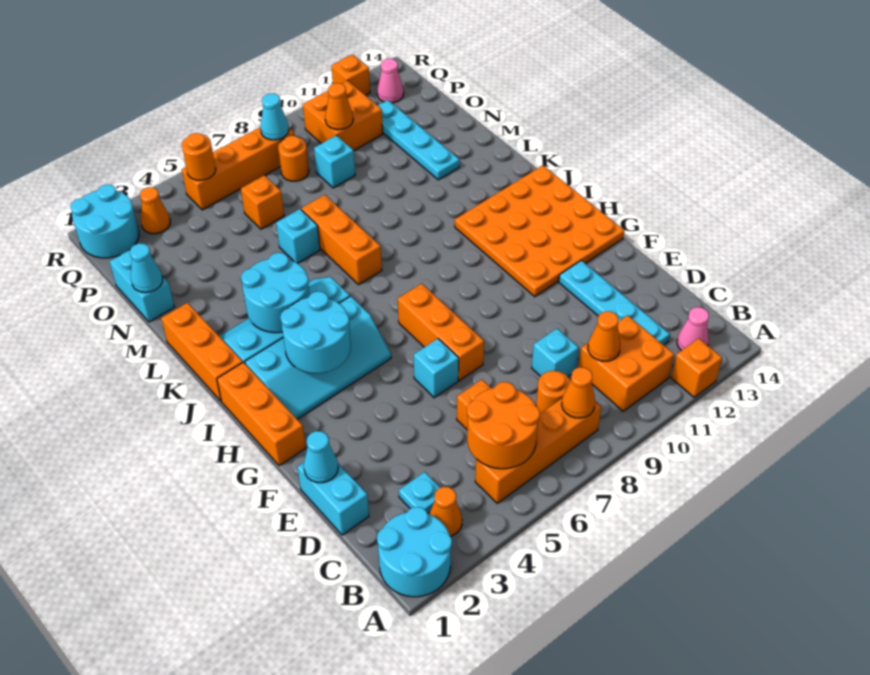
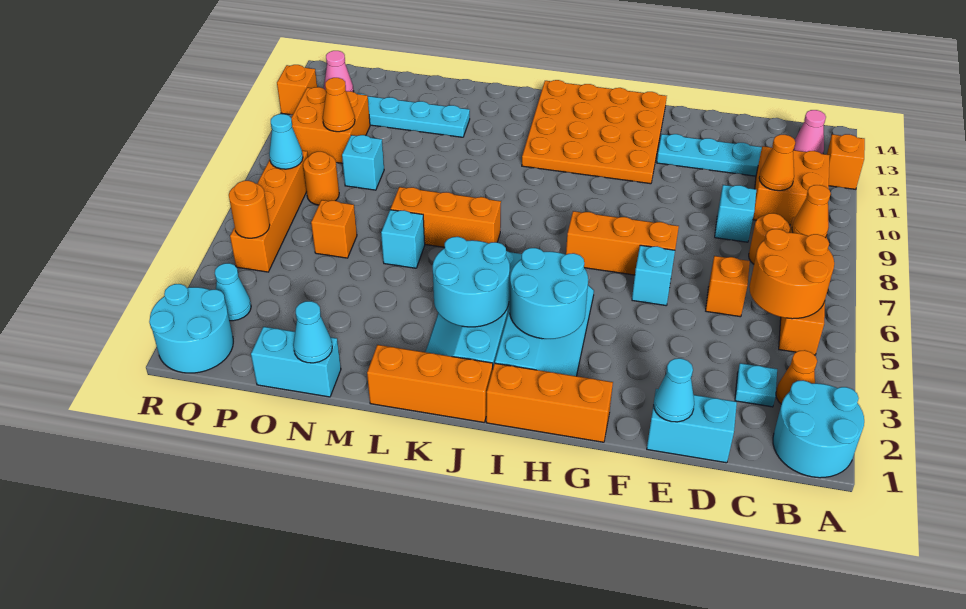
orange cone Q3 level 1 -> cyan cone Q3 level 1

